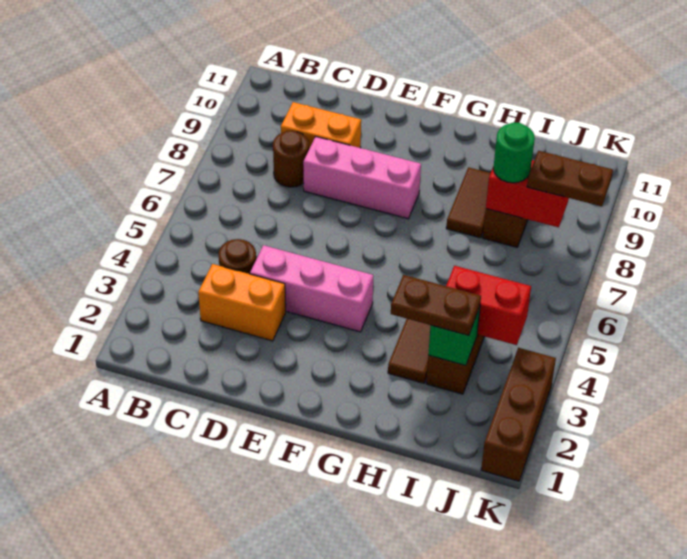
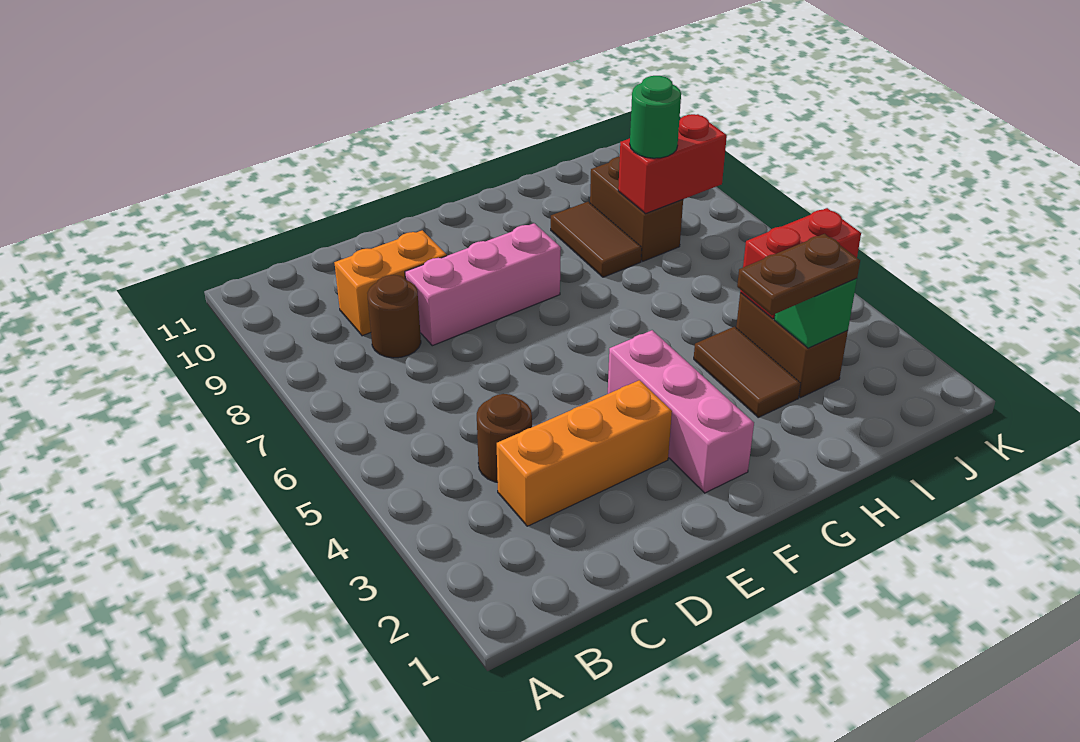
orange brick C3:D3 level 1 -> orange brick C3:E3 level 1
pink brick D4:F4 level 1 -> pink brick F2:F4 level 1
brown plate J8:K8 level 3 -> none
brown brick K1:K3 level 1 -> none

